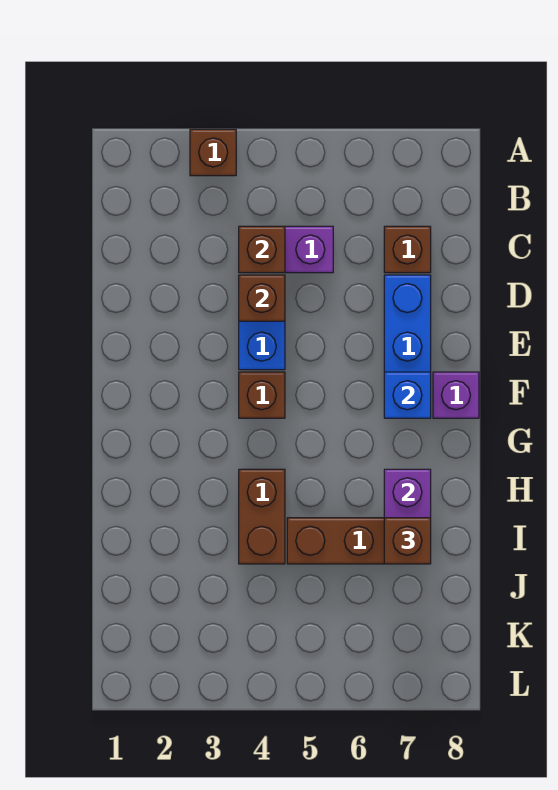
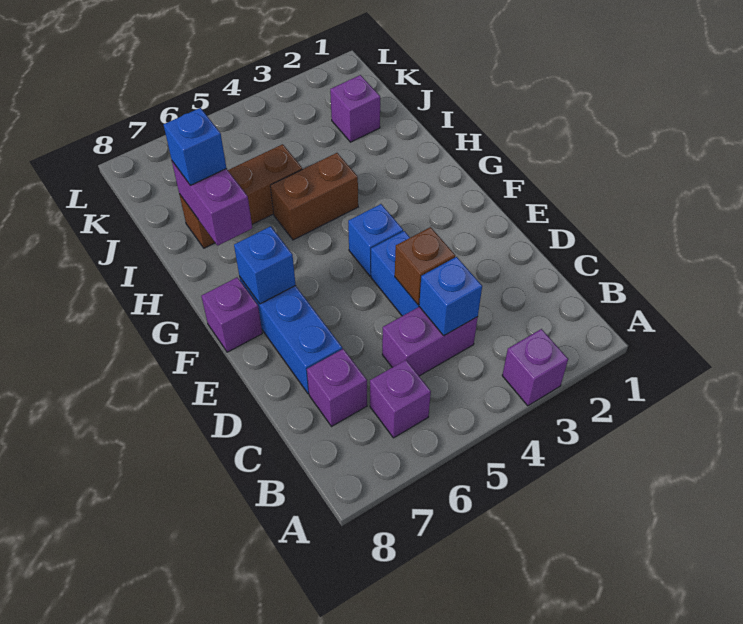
brown brick A3 level 1 -> purple brick A3 level 1
none -> purple brick B6 level 1
brown brick C4 level 2 -> blue brick C4 level 2
brown brick C7 level 1 -> purple brick C7 level 1
brown brick F4 level 1 -> blue brick F4 level 1
brown brick H4:I4 level 1 -> brown brick H4:H5 level 1
brown brick I7 level 3 -> blue brick I7 level 3
none -> purple brick J2 level 1

